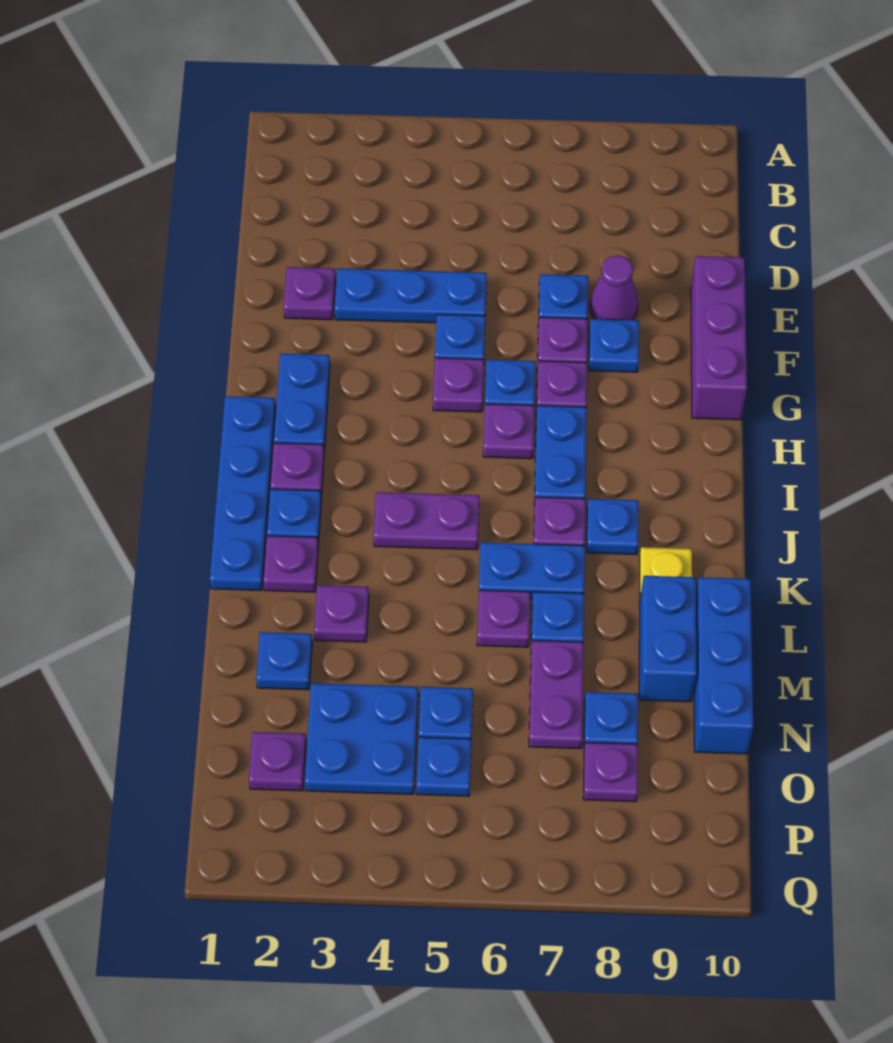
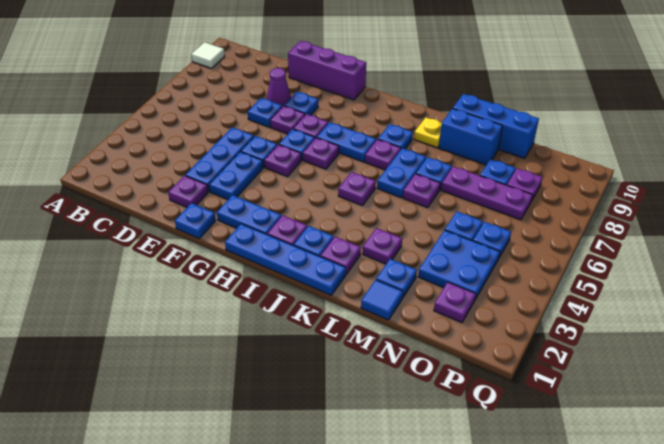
none -> white tile A9 level 1
none -> blue plate F1 level 1
none -> blue plate F3:F4 level 1
purple plate J4:J5 level 1 -> purple plate J5 level 1
none -> blue tile M1 level 1
purple plate M7:N7 level 1 -> purple plate M7:O7 level 1

